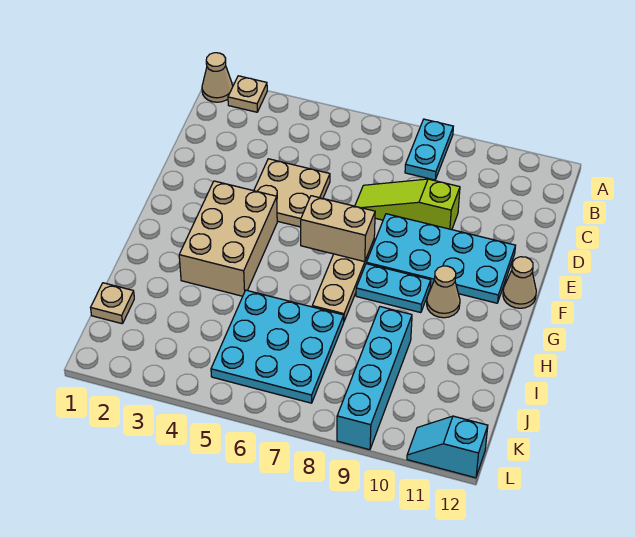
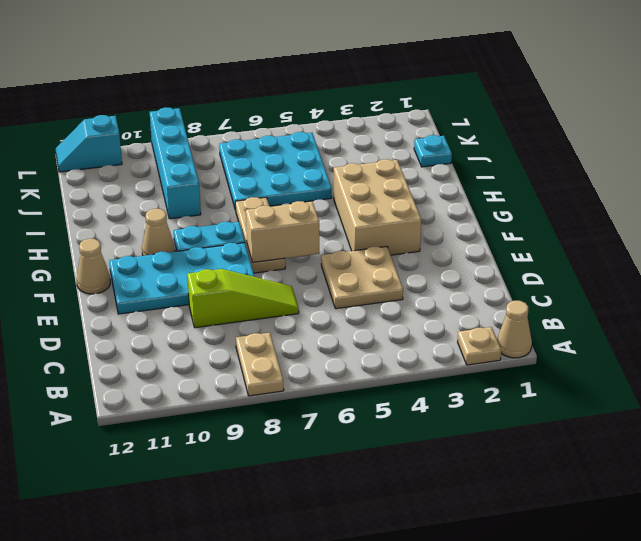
cyan plate A8:B8 level 1 -> tan plate A8:B8 level 1
tan plate J1 level 1 -> cyan plate J1 level 1
cyan slope L11:L12 level 1 top 12 -> cyan slope L11:L12 level 1 top 11

